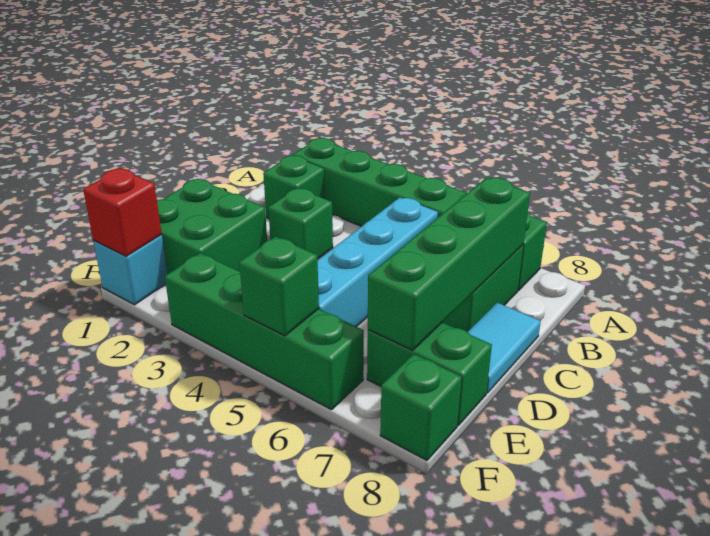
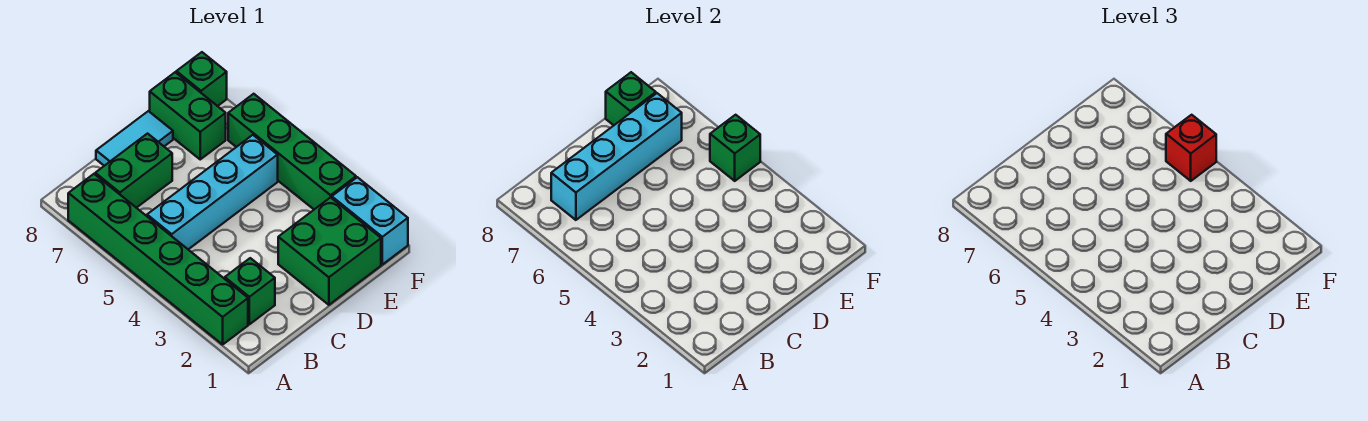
green brick B7:E7 level 2 -> cyan brick B7:E7 level 2
green brick C3 level 1 -> green brick E8 level 2
cyan brick F1 level 1 -> cyan brick F1:F2 level 1
red brick F1 level 2 -> red brick F5 level 3

